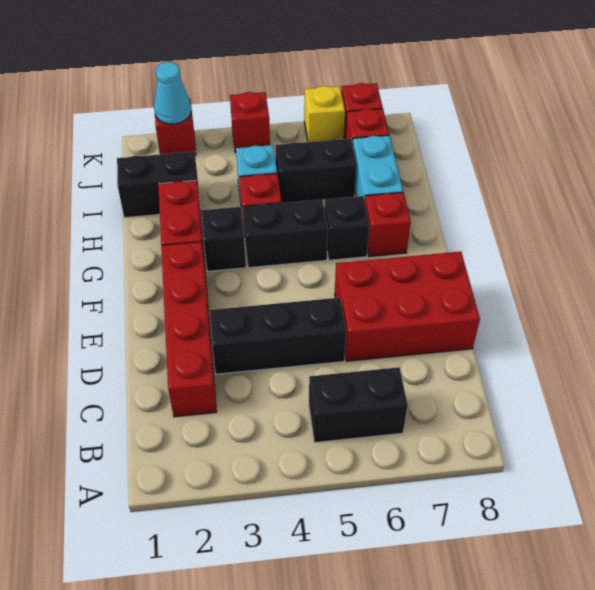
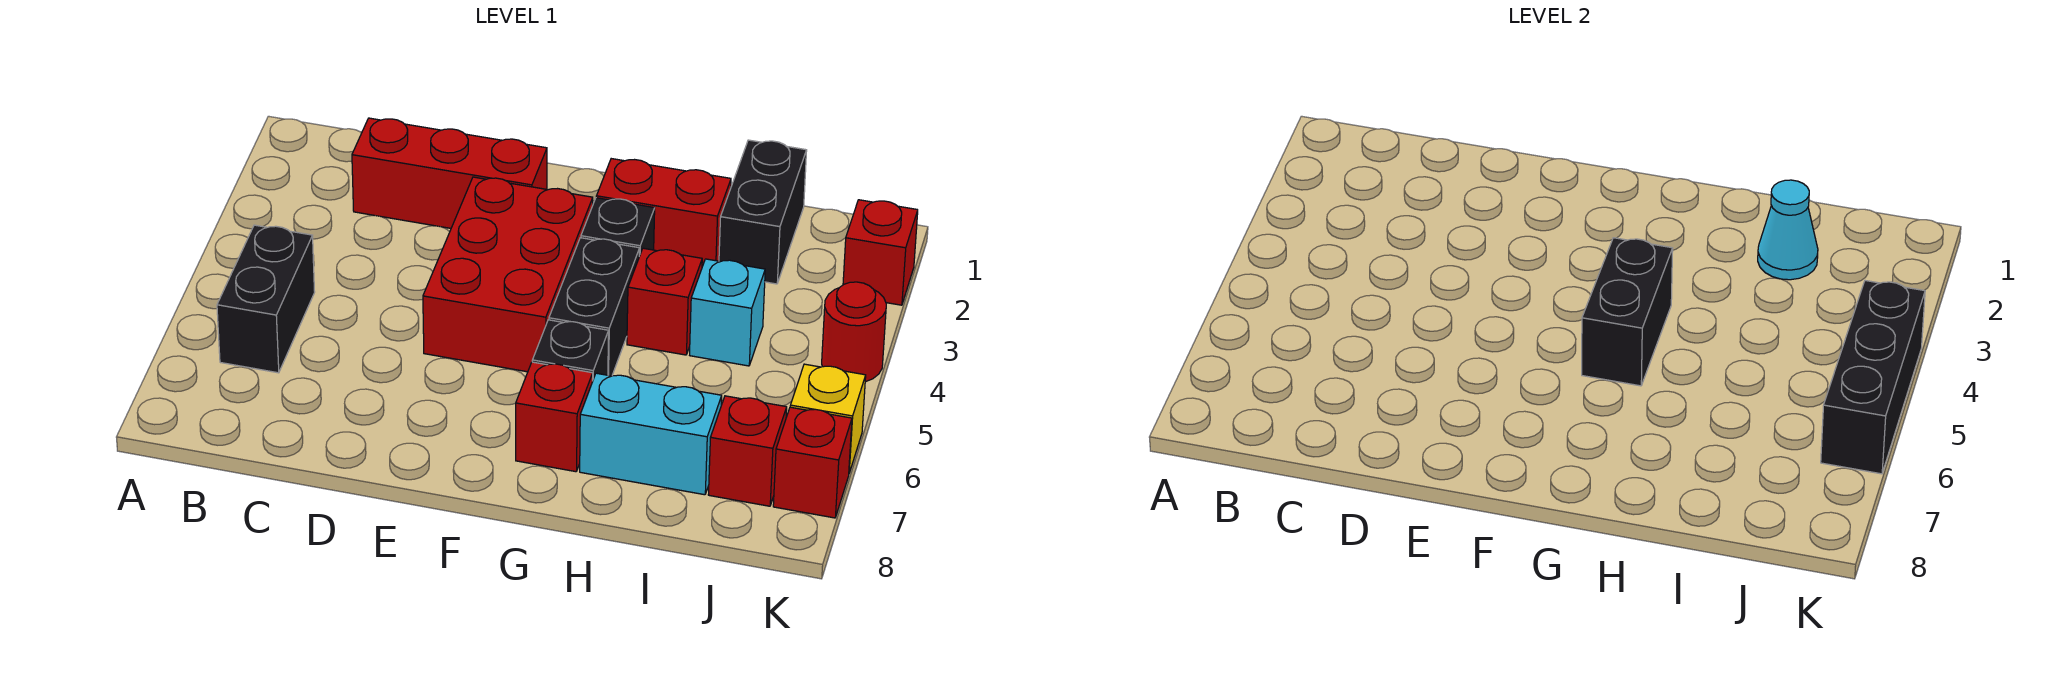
red brick C2:F2 level 1 -> red brick C2:E2 level 1
black brick D3:D5 level 1 -> black brick K4:K6 level 2
red brick D6:E8 level 1 -> red brick E3:F5 level 1
black brick I5:I6 level 1 -> black brick G4:G5 level 2
cyan cone K2 level 2 -> cyan cone I2 level 2
red brick K4 level 1 -> red round brick K4 level 1

